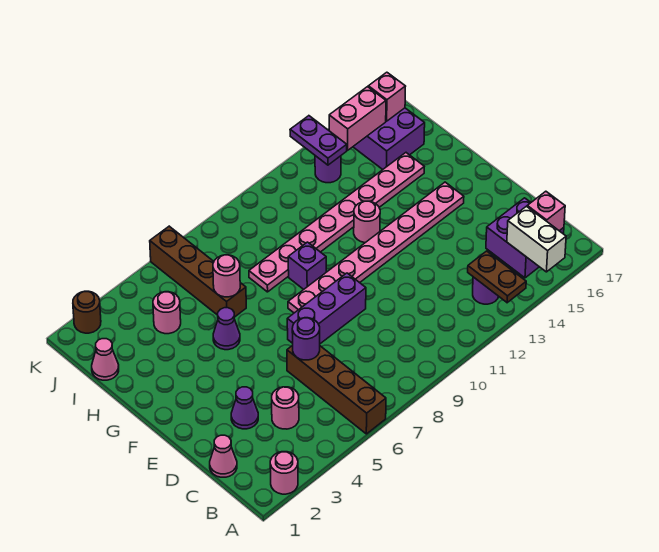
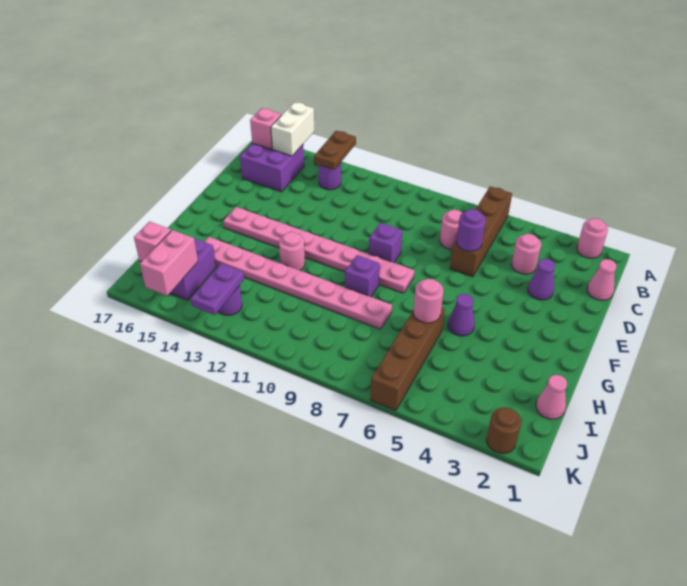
purple brick E7:E9 level 1 -> purple brick E9 level 1
pink round brick I4 level 1 -> pink round brick C7 level 1
pink brick J14:J15 level 2 -> pink brick J15:K15 level 2

